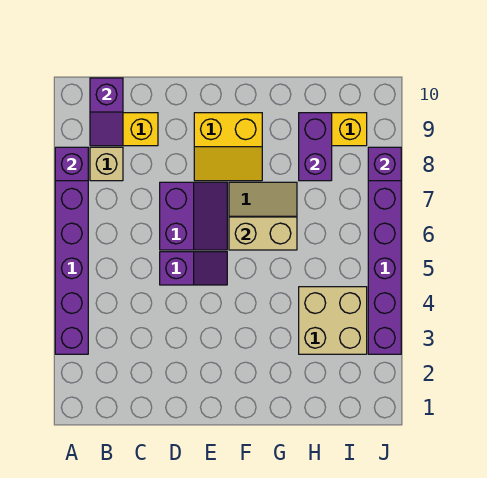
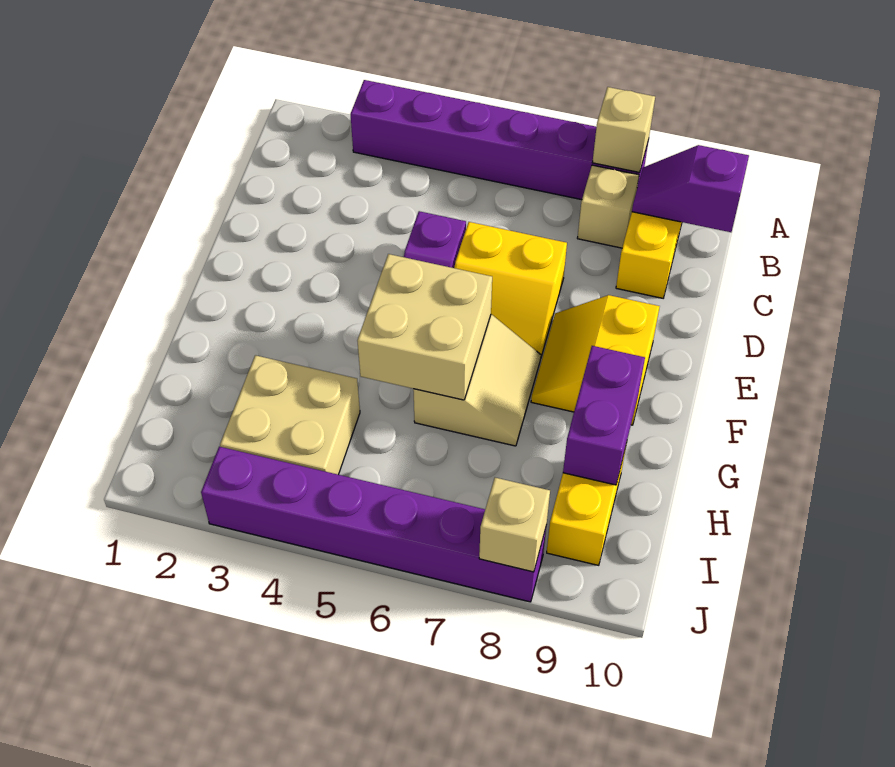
purple brick A8 level 2 -> tan brick A8 level 2
purple slope D6:E7 level 1 top D -> yellow slope D6:E7 level 1 top D
tan brick F6:G6 level 2 -> tan brick F5:G6 level 2
purple brick H8:H9 level 2 -> purple brick G9:H9 level 2
purple brick J8 level 2 -> tan brick J8 level 2

